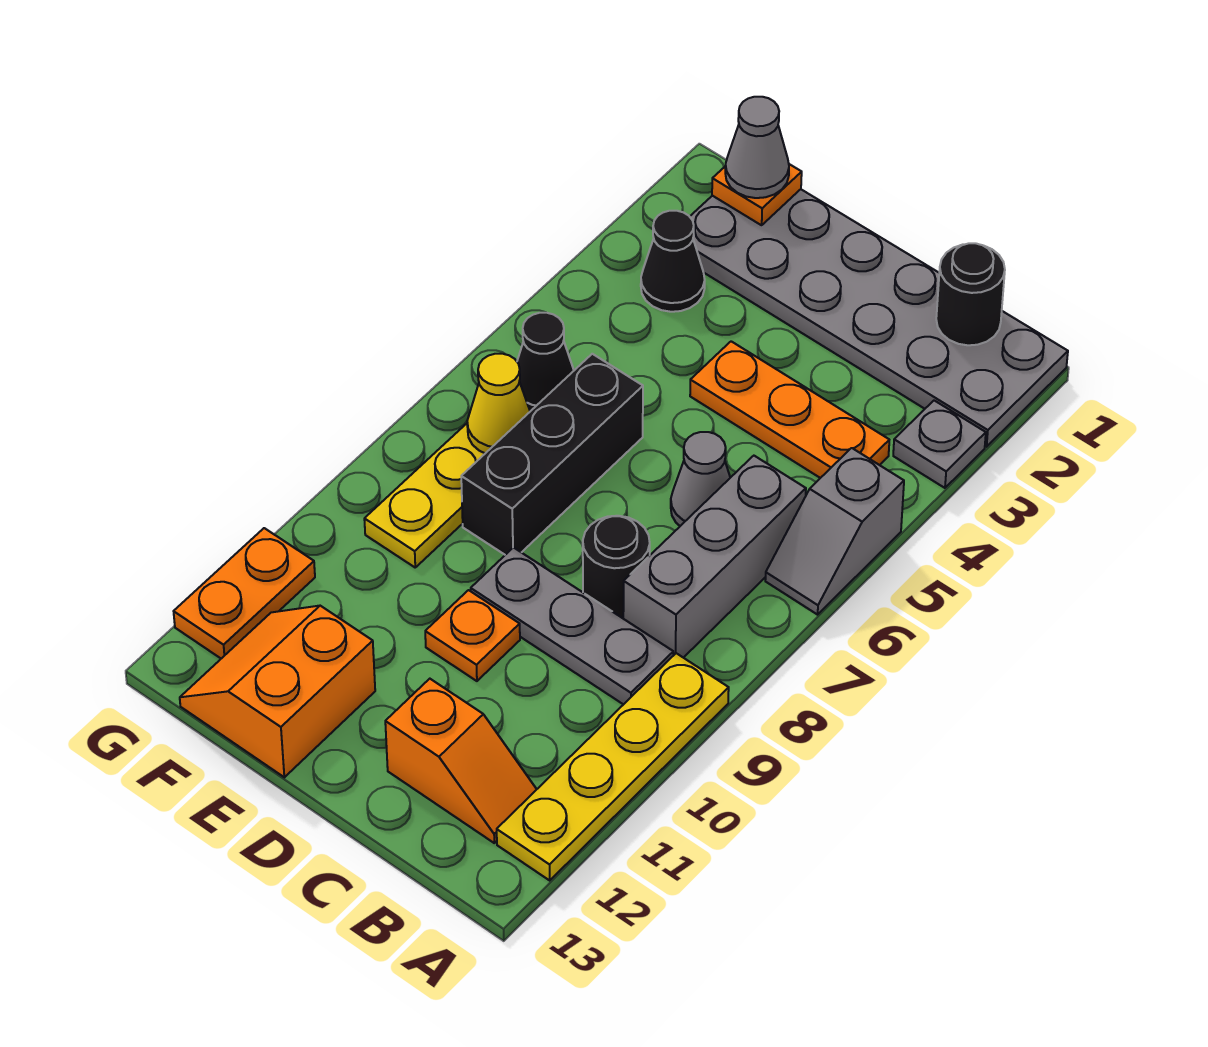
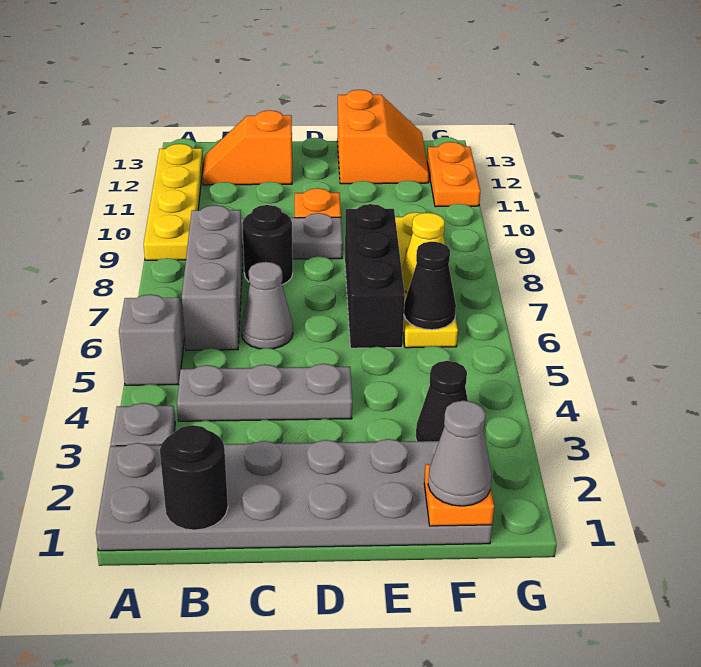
orange plate B4:D4 level 1 -> grey plate B4:D4 level 1

